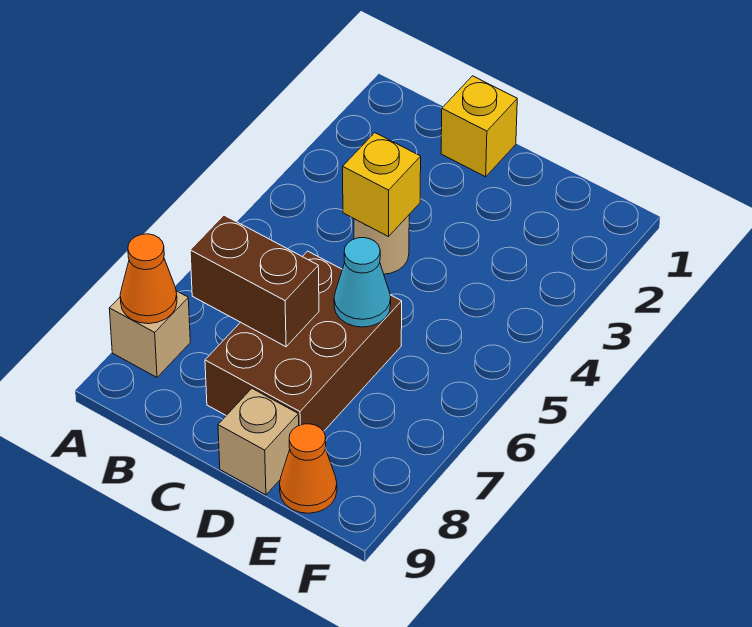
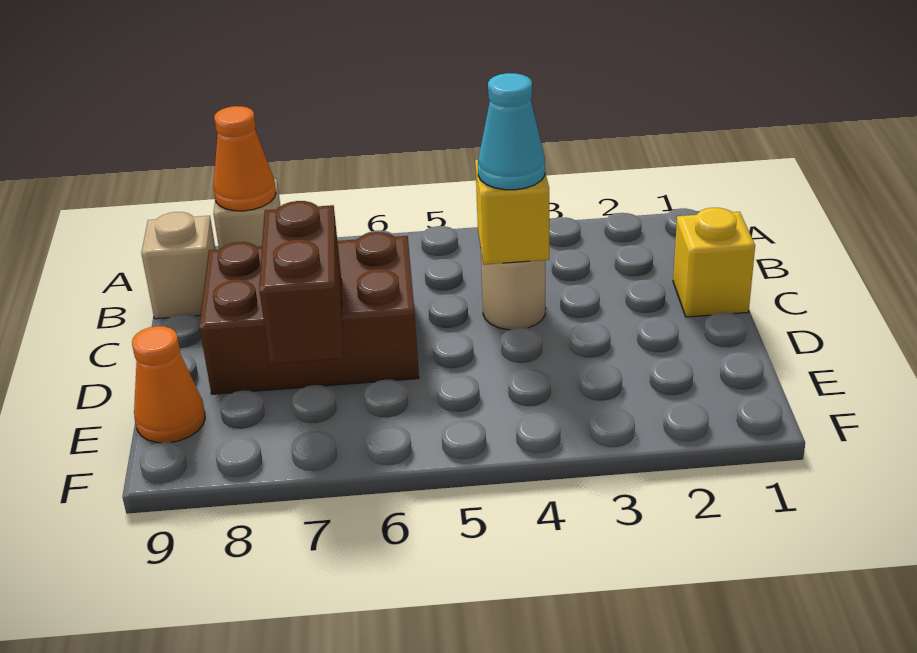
brown brick B7:C7 level 2 -> brown brick D7:E7 level 2
cyan cone D6 level 2 -> cyan cone C4 level 3
tan brick D9 level 1 -> tan brick B9 level 1

